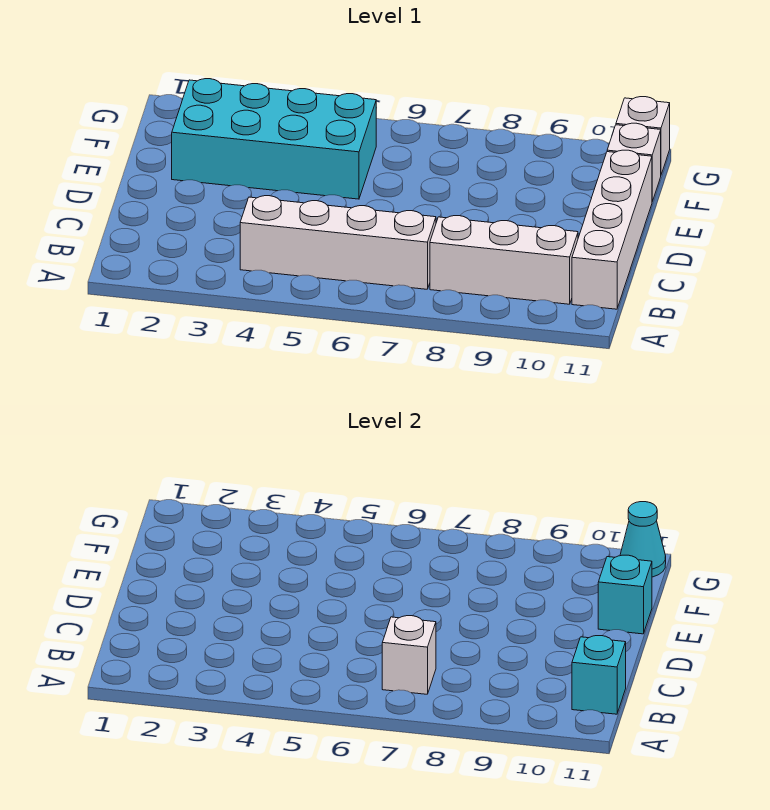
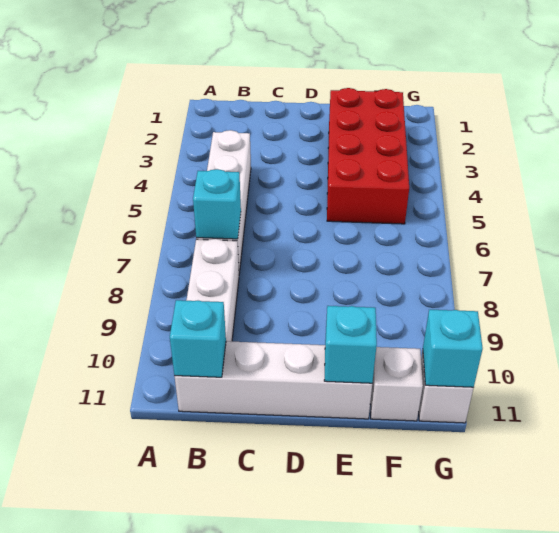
white brick B7 level 2 -> cyan brick B7 level 2
cyan brick E2:F5 level 1 -> red brick E2:F5 level 1
cyan cone G11 level 2 -> cyan brick G11 level 2

